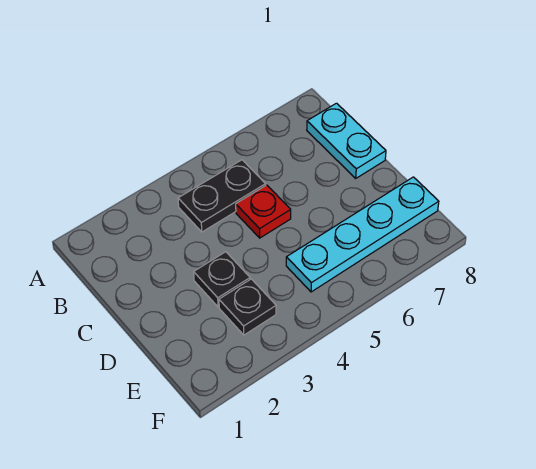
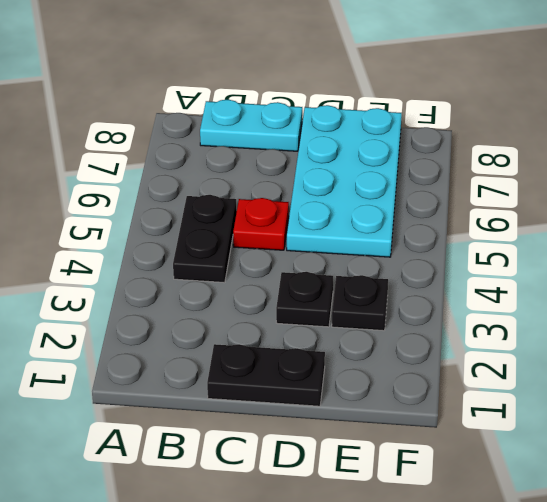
none -> black plate C1:D1 level 1
cyan plate E5:E8 level 1 -> cyan plate D5:E8 level 1

